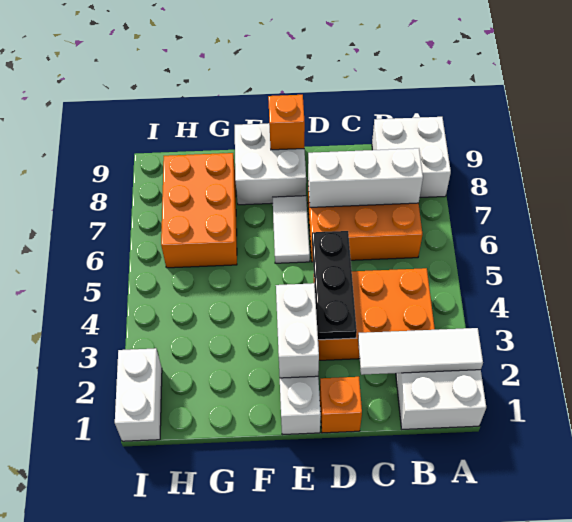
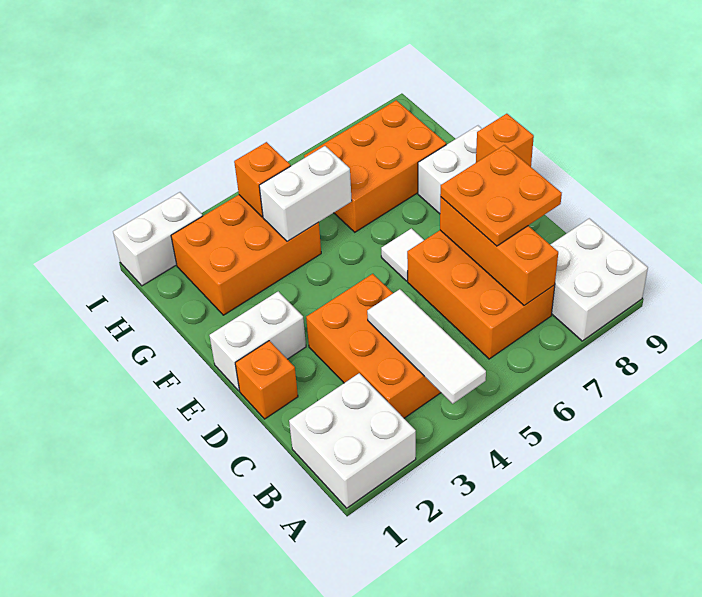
white tile A2:C2 level 2 -> white tile A4:C4 level 2
white brick B7:D7 level 2 -> orange brick B7:D7 level 2
none -> orange plate C7:D8 level 3
black plate D3:D5 level 2 -> none
white brick E2:E3 level 2 -> white brick G4:G5 level 2
white tile E6:E7 level 1 -> white tile E6 level 1
none -> orange brick G2:H4 level 1
none -> orange brick H4 level 2

